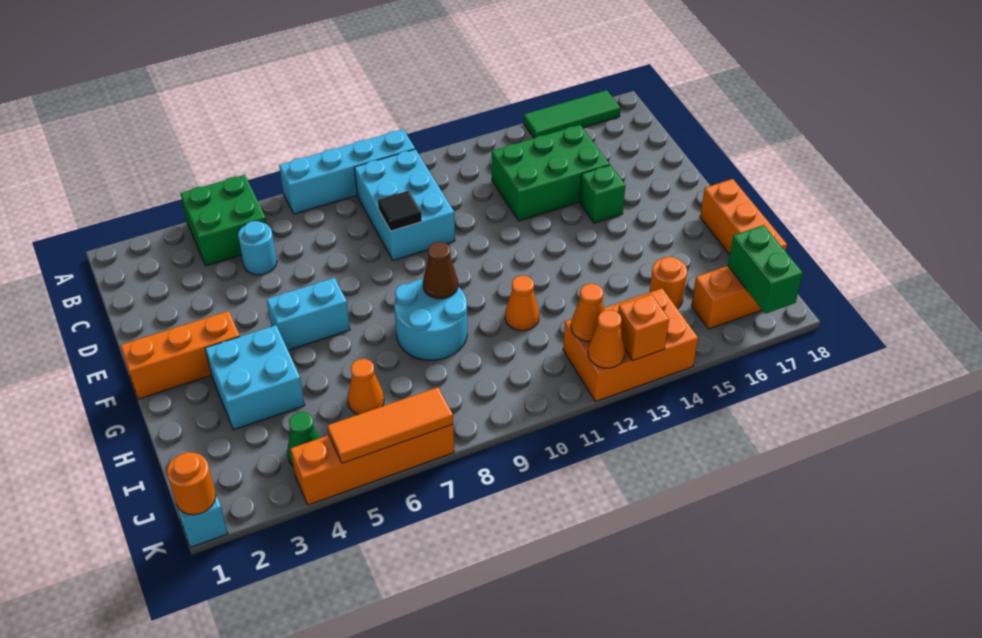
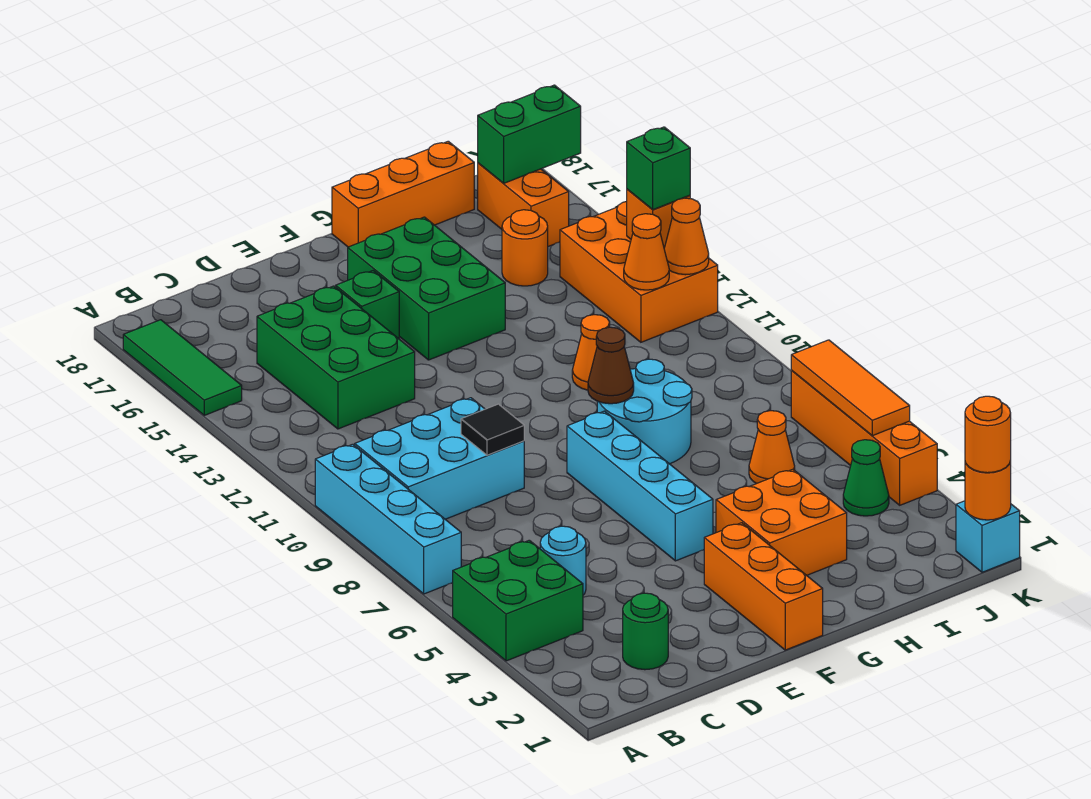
none -> green round brick C2 level 1
cyan brick F5:F6 level 1 -> cyan brick F5:F8 level 1
none -> green brick F14:G16 level 1
cyan brick G3:H4 level 1 -> orange brick G3:H4 level 1
none -> orange round brick K1 level 3
none -> green brick K13 level 3

